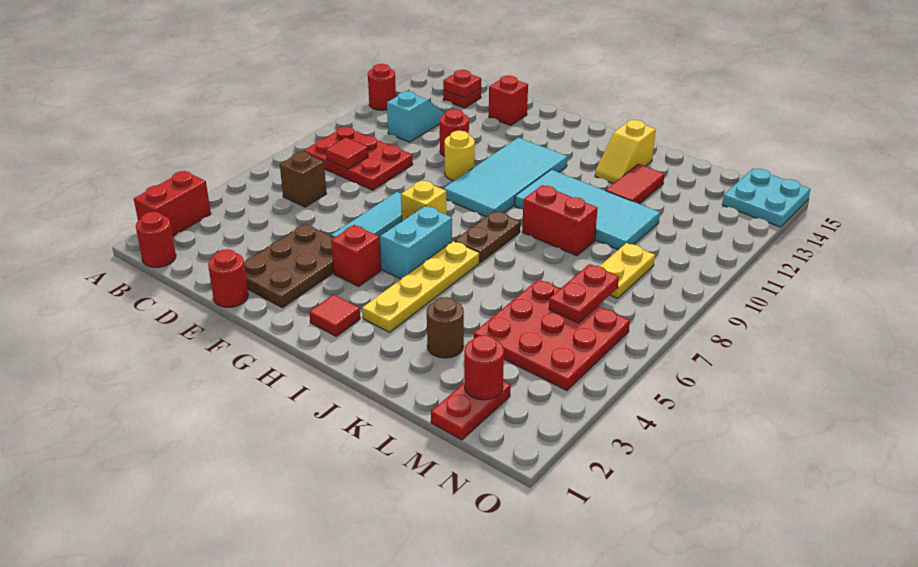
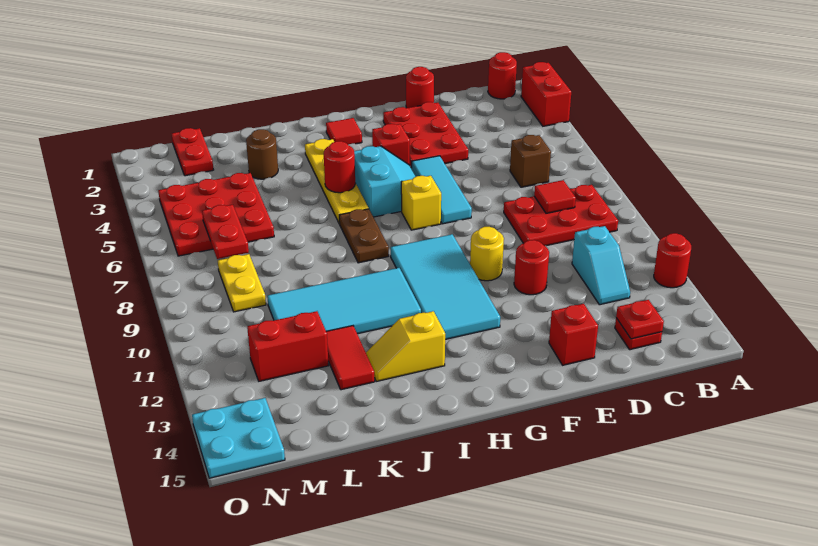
brown plate E2:F4 level 1 -> red plate E2:F4 level 1
red brick J9:K9 level 1 -> red brick L12:M12 level 1
yellow slope J13:J14 level 1 top 14 -> yellow slope I13:J13 level 1 top I
red round brick M2 level 2 -> red round brick I5 level 2

